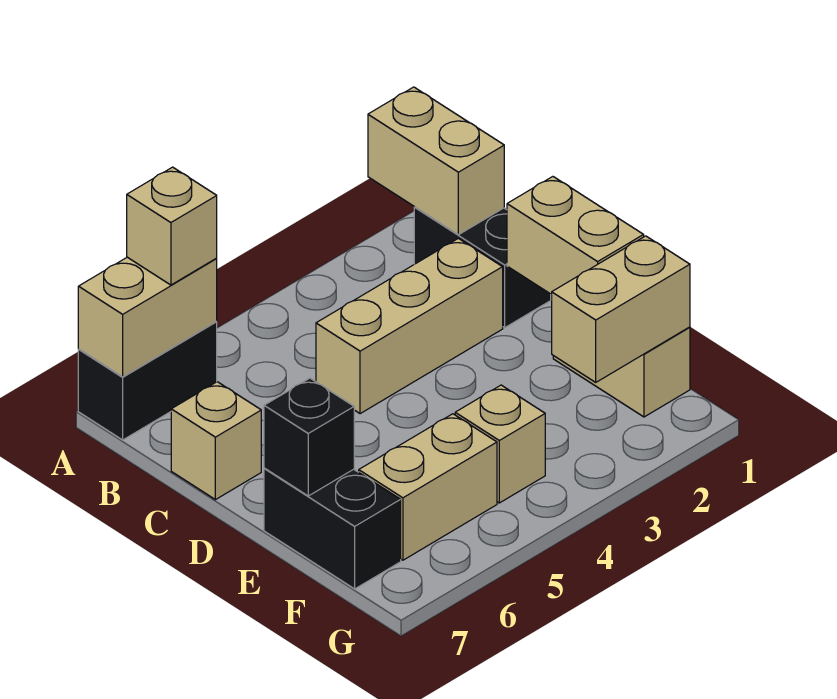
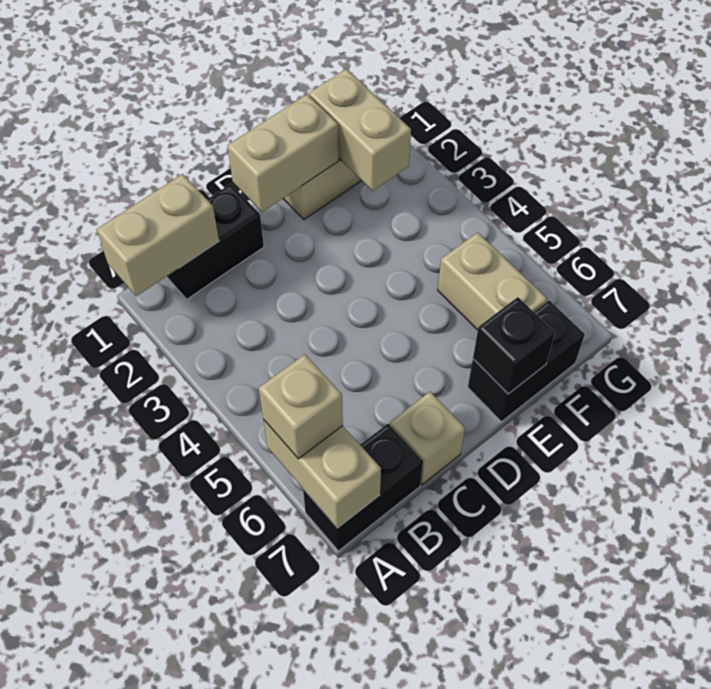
black brick A6:A7 level 1 -> black brick A7:B7 level 1
tan brick C2:C4 level 1 -> none
tan brick F4 level 1 -> none

